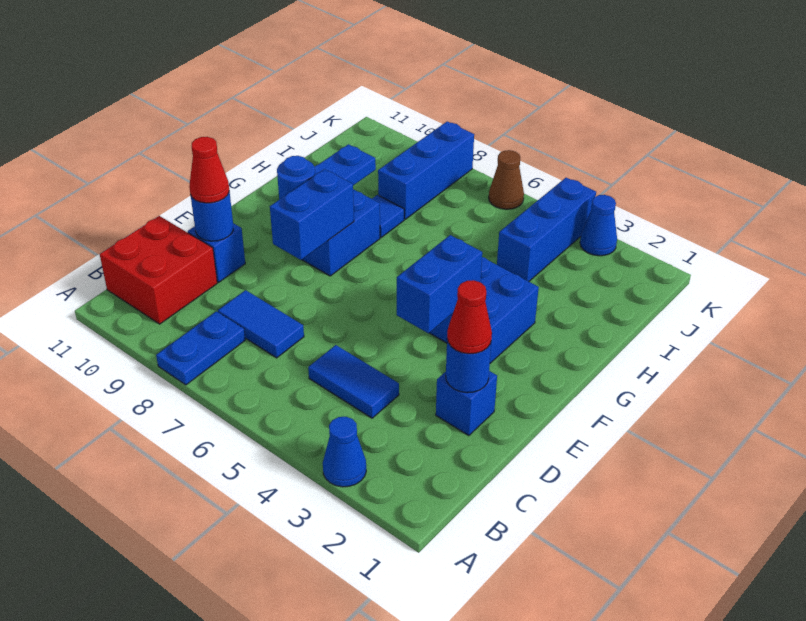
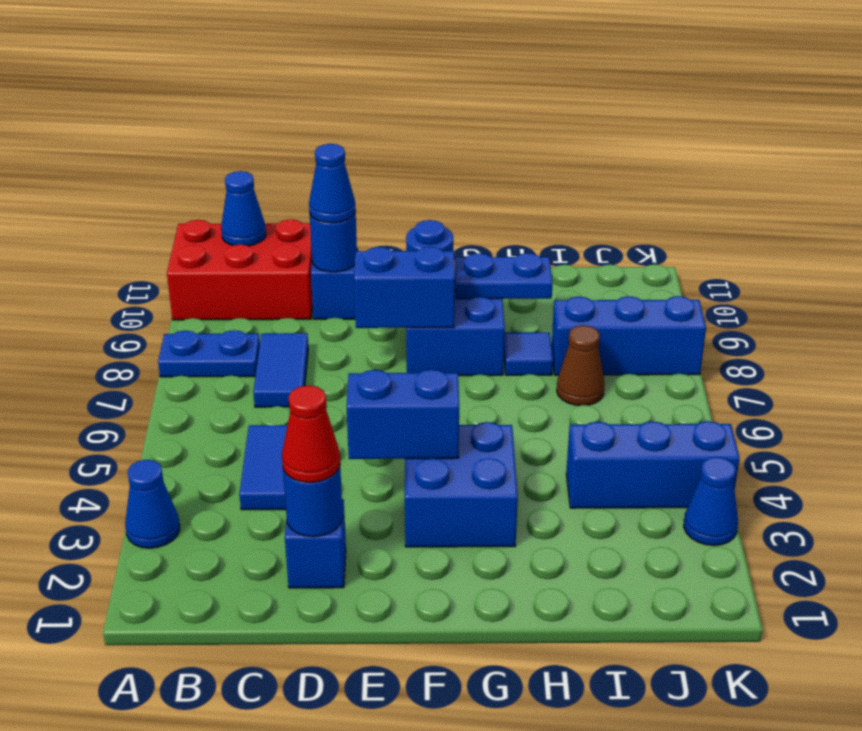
red brick B10:C11 level 1 -> red brick A10:C11 level 1
none -> blue cone B11 level 2
red cone D10 level 3 -> blue cone D10 level 3
brown cone K6 level 1 -> brown cone I7 level 1

